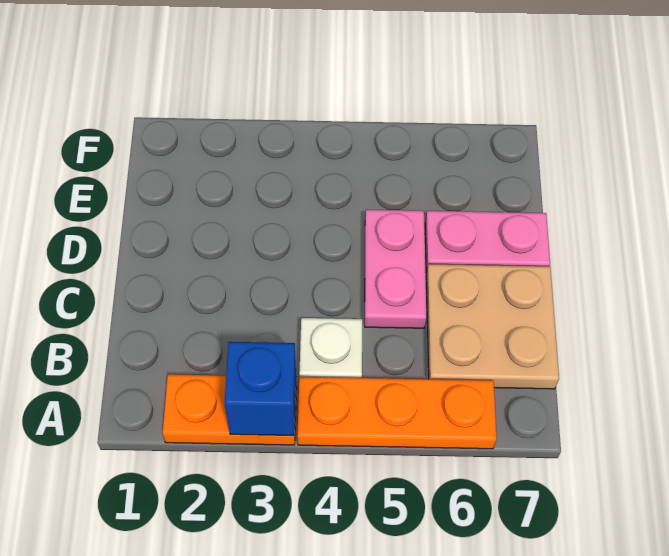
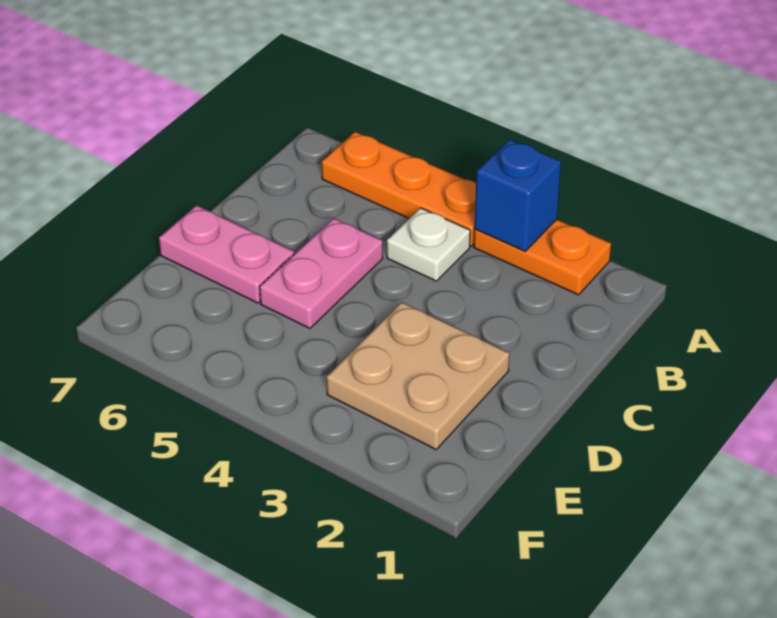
tan plate B6:C7 level 1 -> tan plate D2:E3 level 1

